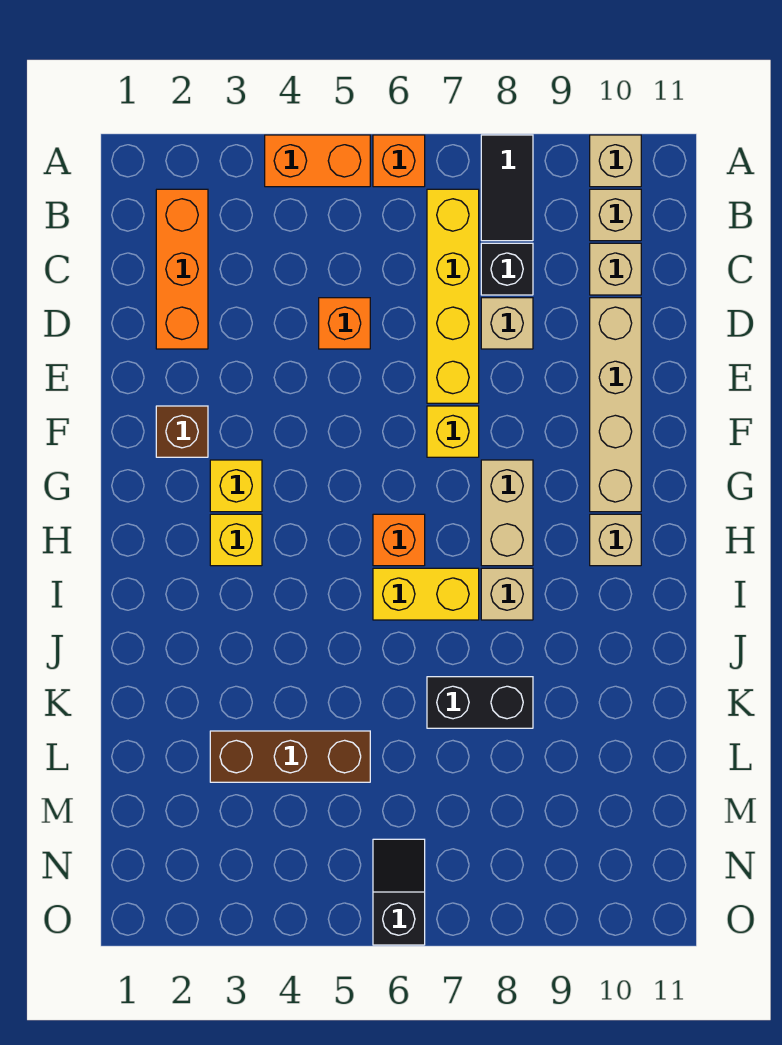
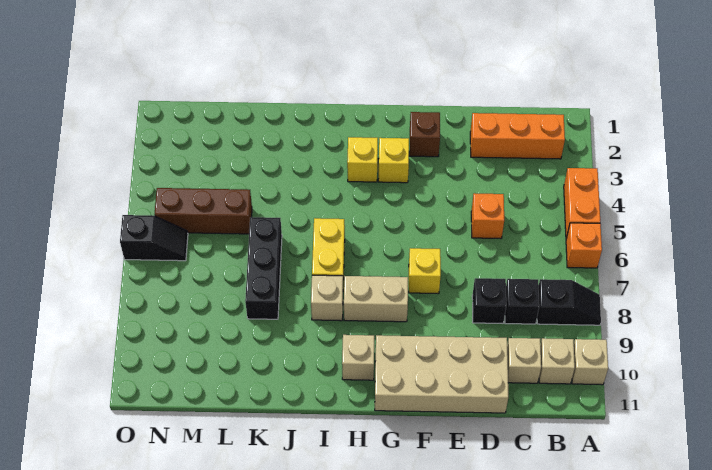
black tile A8:B8 level 1 -> black slope A8:B8 level 1 top B
yellow brick B7:E7 level 1 -> none
tan brick D8 level 1 -> black brick D8 level 1
tan brick D10:G10 level 1 -> tan brick D10:G11 level 1
orange brick H6 level 1 -> none
black brick K7:K8 level 1 -> black brick K6:K8 level 1
brown brick L3:L5 level 1 -> brown brick L5:N5 level 1

